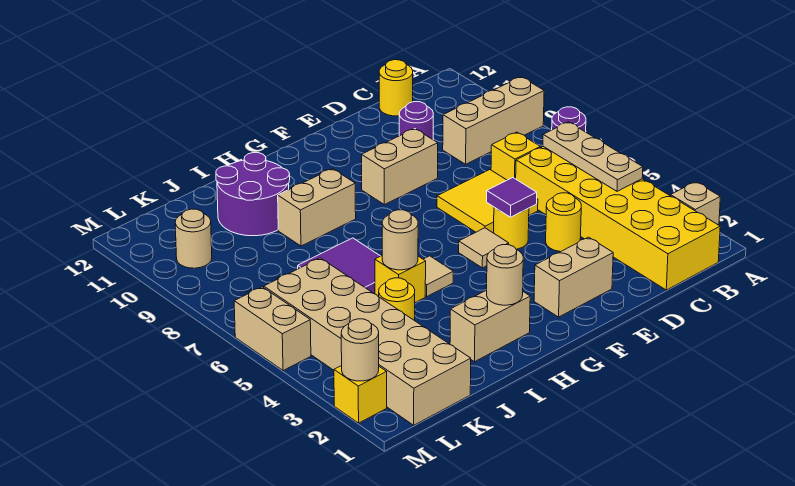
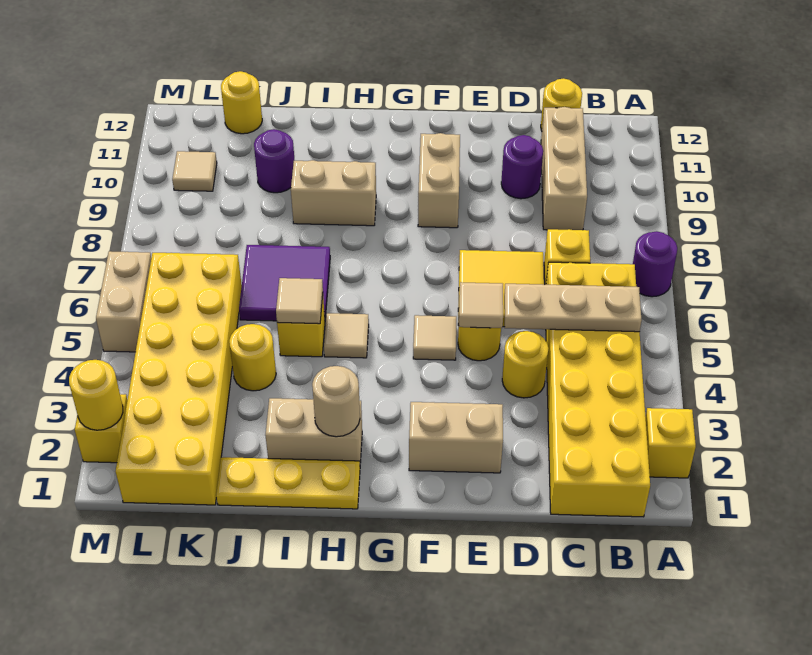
tan brick A2 level 1 -> yellow brick A2 level 1
tan brick A9:C9 level 1 -> tan brick C9:C11 level 1
tan plate B4:B6 level 2 -> tan plate B5:D5 level 2
purple tile E5 level 2 -> tan tile E5 level 2
tan brick E9:F9 level 1 -> tan brick F9:F10 level 1
none -> yellow plate H1:J1 level 1
tan round brick I5 level 2 -> tan tile I5 level 2
purple round brick I10:J11 level 1 -> purple round brick J10 level 1
tan brick K1:L6 level 1 -> yellow brick K1:L6 level 1
none -> yellow round brick K12 level 1
tan round brick L10 level 1 -> tan tile L10 level 1
tan round brick M2 level 2 -> yellow round brick M2 level 2

